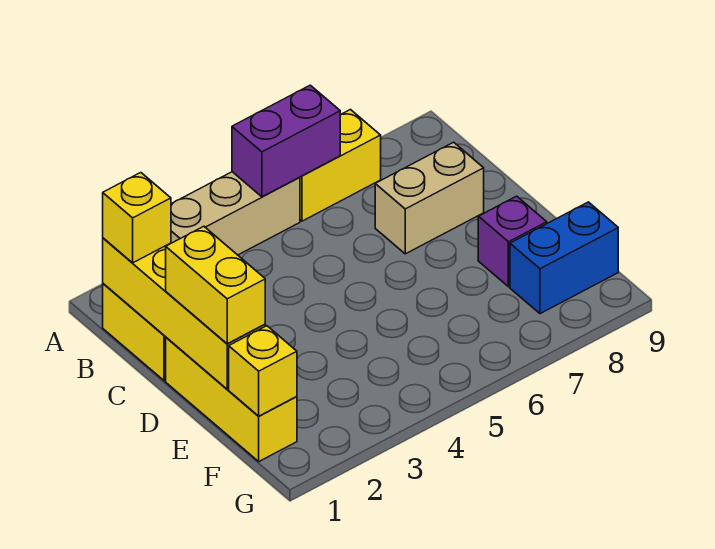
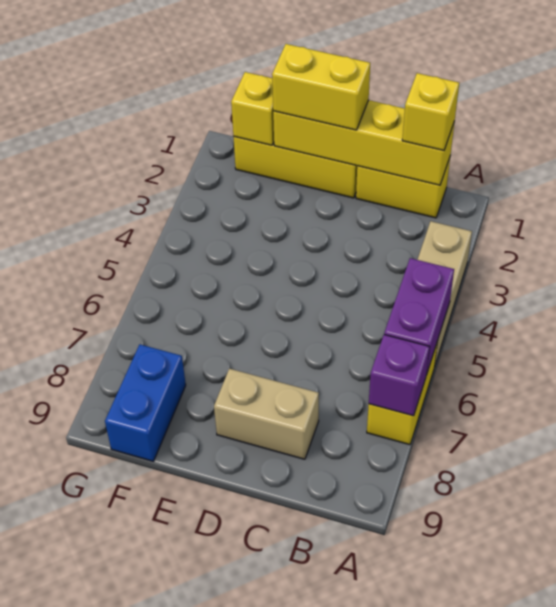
tan brick C7:C8 level 1 -> tan brick C8:D8 level 1
purple brick E8 level 1 -> purple brick A7 level 2

